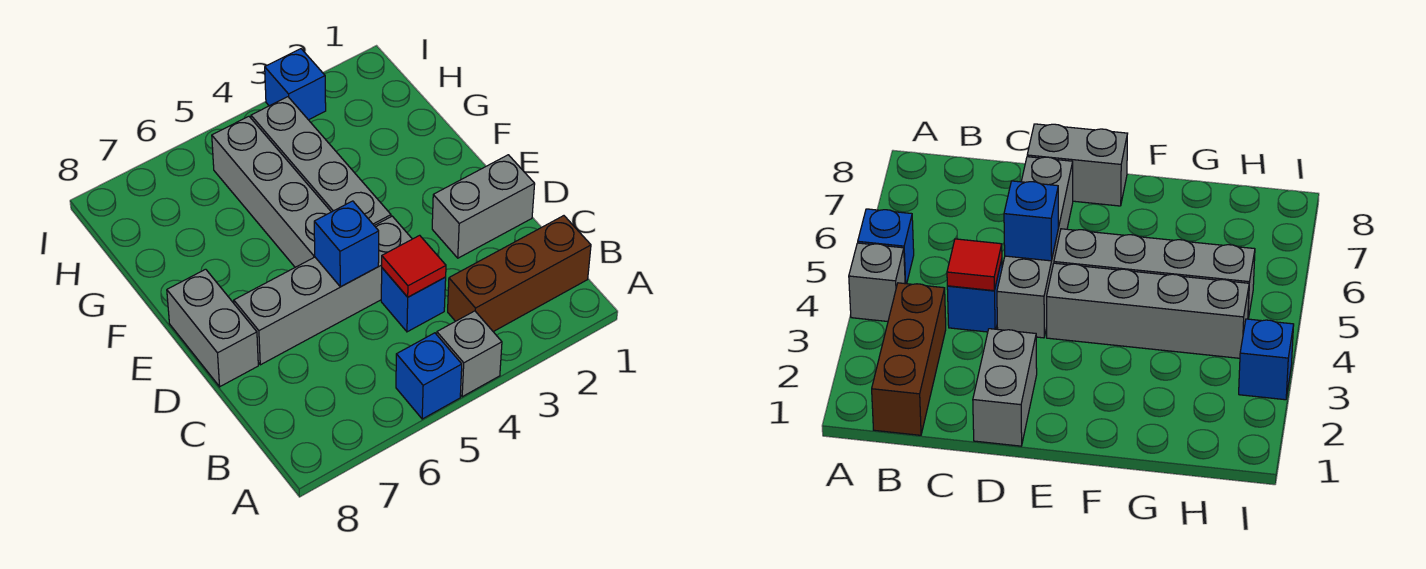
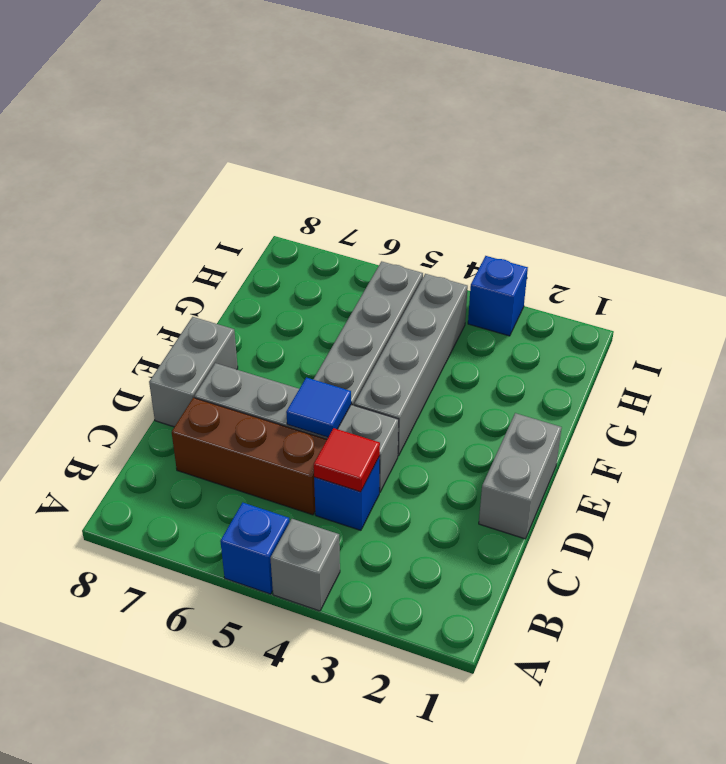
brown brick B1:B3 level 1 -> brown brick C5:C7 level 1
grey brick D1:D2 level 1 -> grey brick D1:E1 level 1
blue brick D5 level 2 -> blue tile D5 level 2

